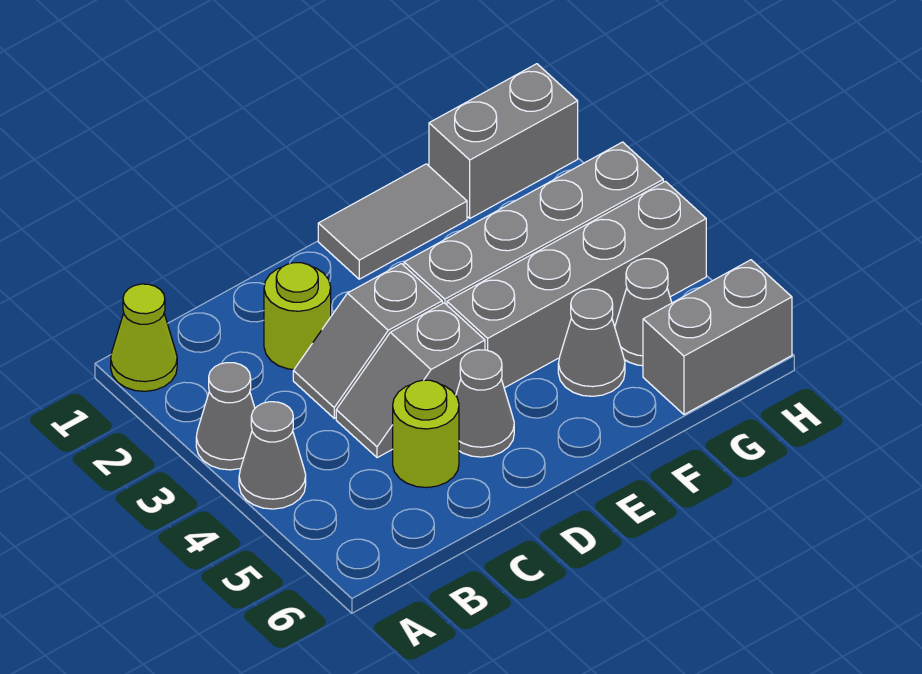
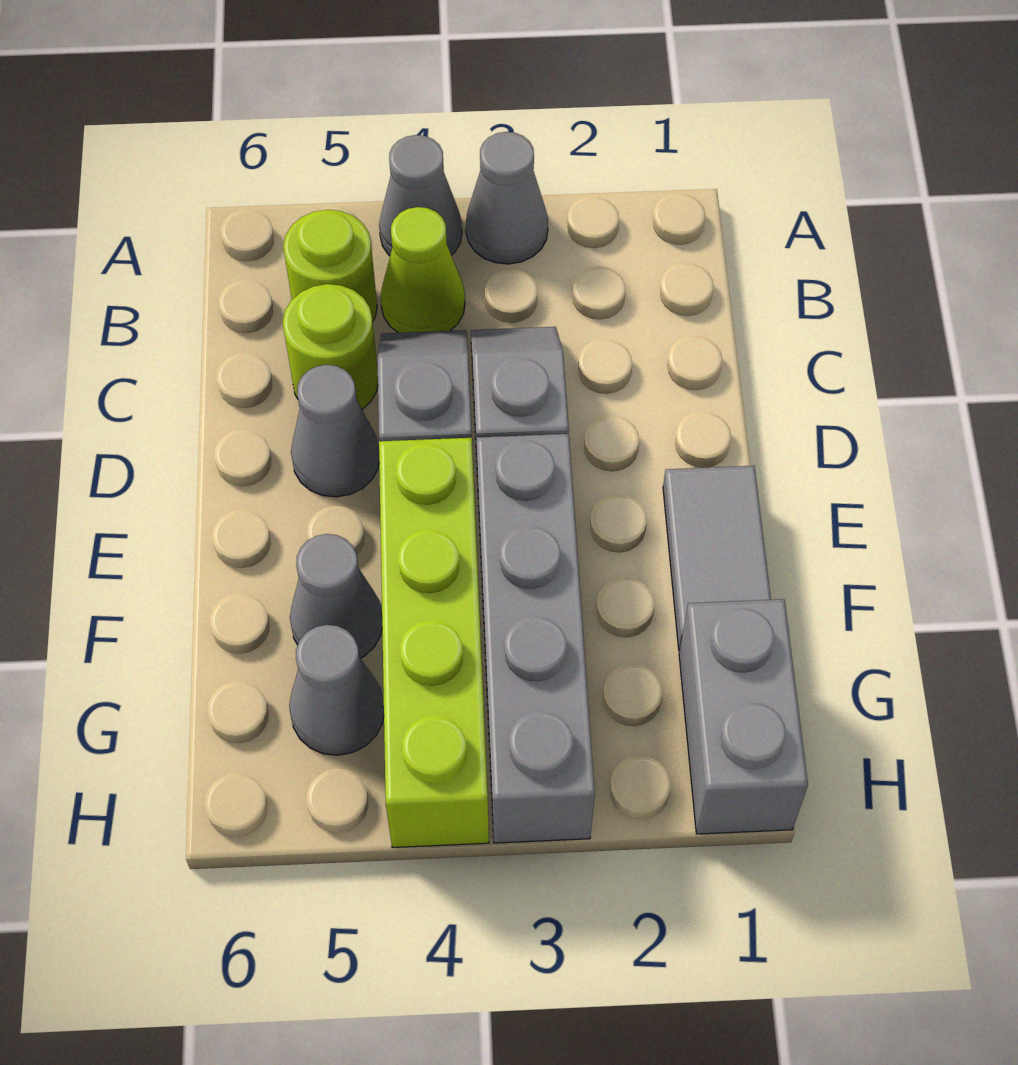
lime cone A1 level 1 -> lime cone B4 level 1
lime round brick C2 level 1 -> lime round brick B5 level 1
grey brick E4:H4 level 1 -> lime brick E4:H4 level 1
grey brick G6:H6 level 1 -> none

